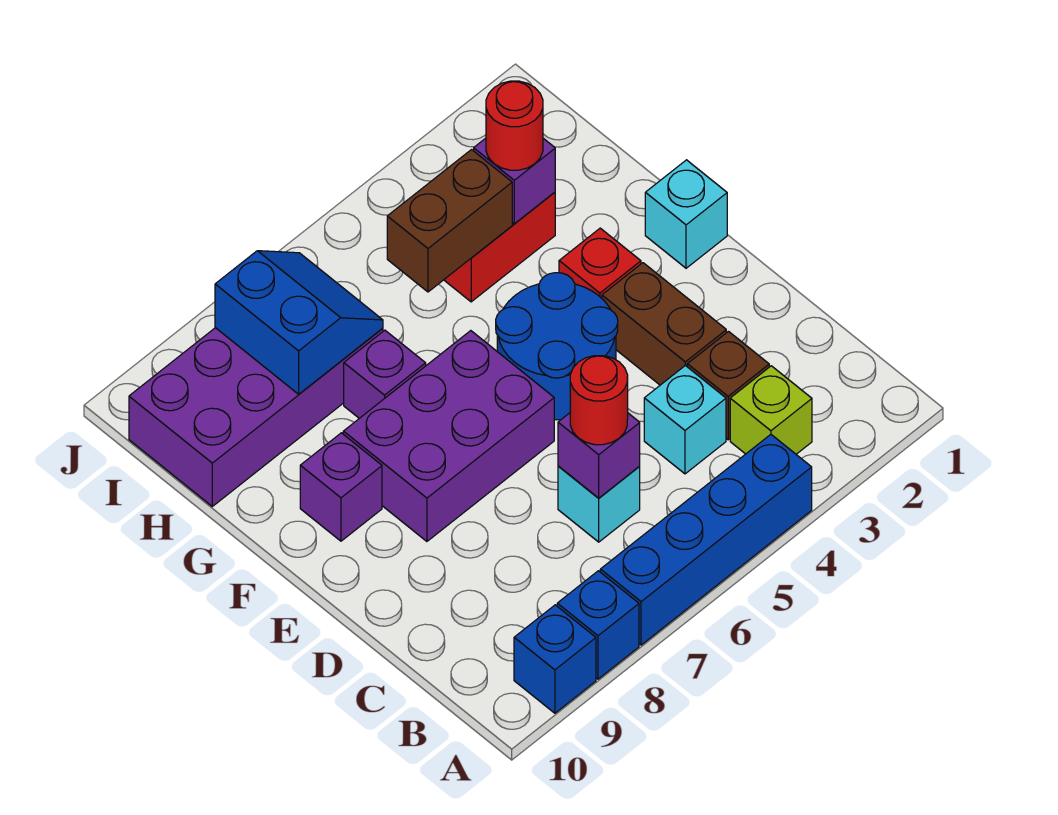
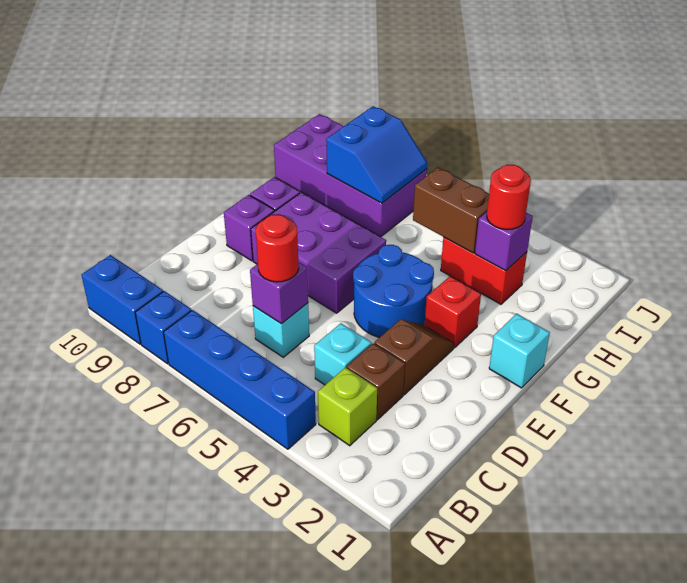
blue brick A9 level 1 -> blue brick A9:A10 level 1
brown brick D3:E3 level 1 -> brown slope D3:E3 level 1 top D
purple brick G7 level 1 -> purple brick E9 level 1

